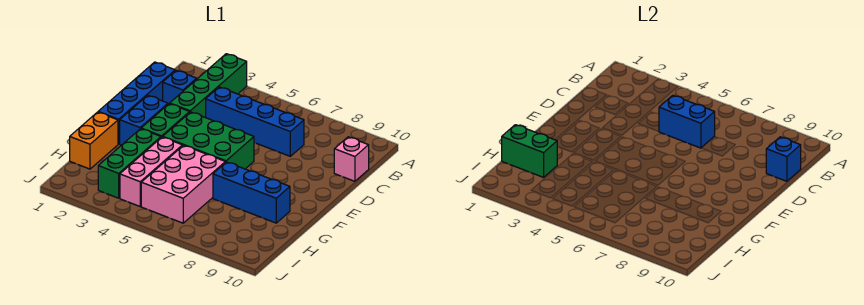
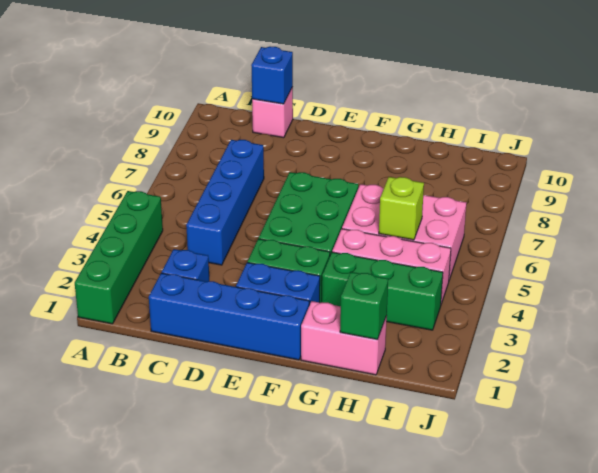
green brick A3:D3 level 1 -> green brick A1:A4 level 1
blue brick C5:C6 level 2 -> none
orange brick G1:H1 level 1 -> pink brick G1:H1 level 1
blue brick G7:G9 level 1 -> none
green brick H1:H2 level 2 -> green brick H1 level 2
none -> lime brick H5 level 2

